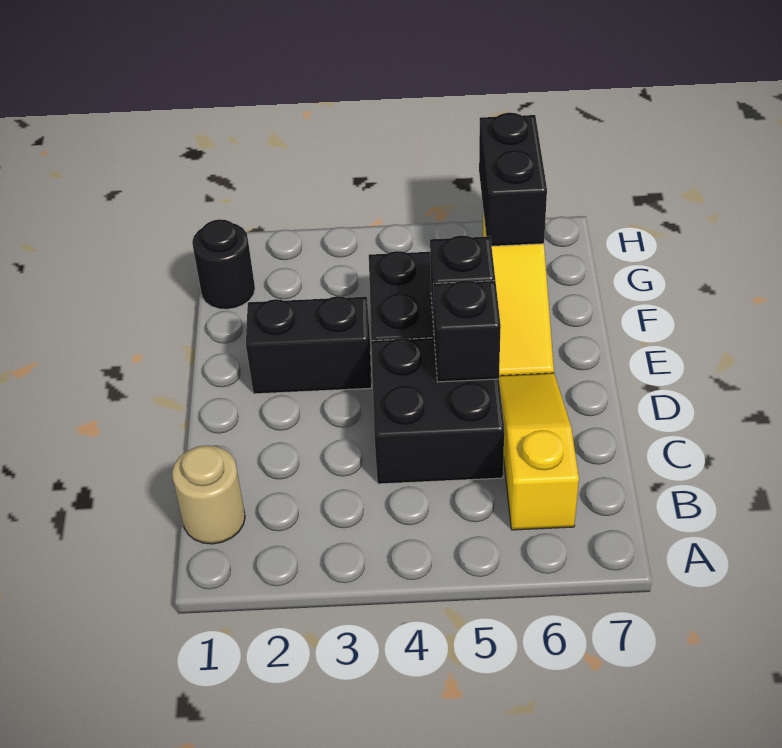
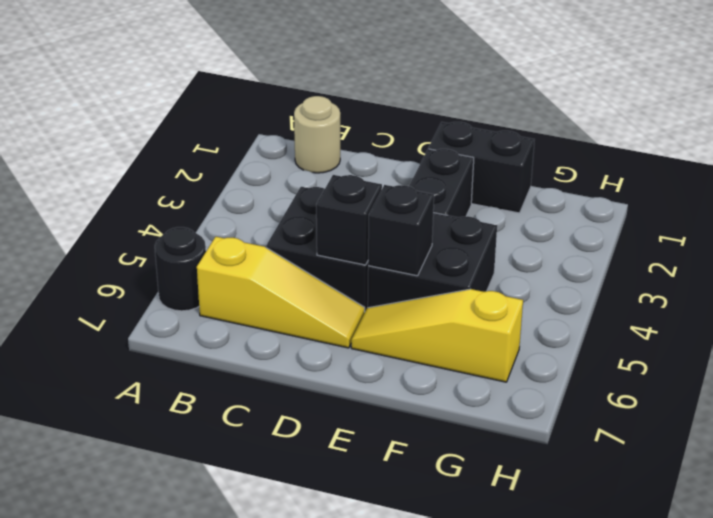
black round brick G1 level 1 -> black round brick A6 level 1
black brick G6:H6 level 2 -> black brick E1:F1 level 1

